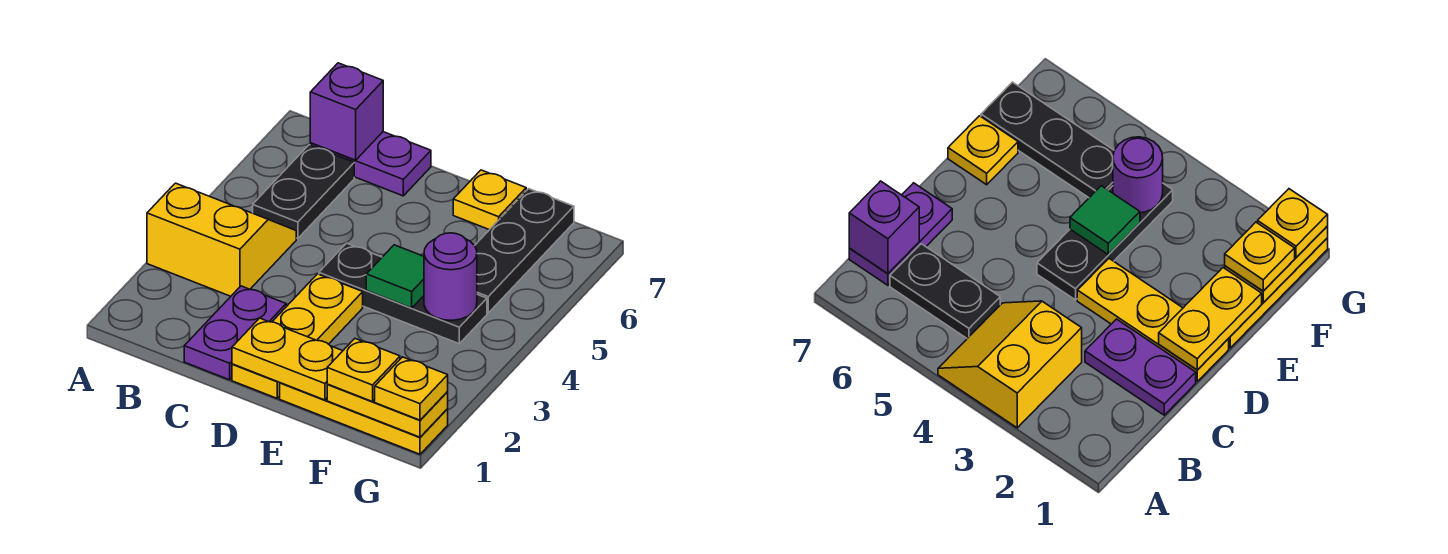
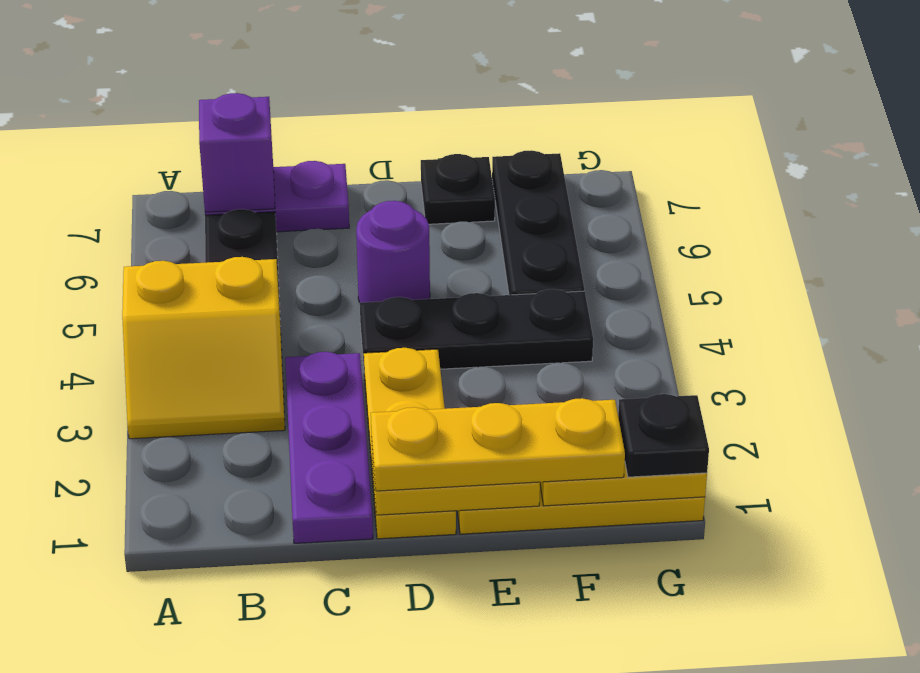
yellow slope A3:B4 level 1 top 3 -> yellow slope A3:B4 level 1 top 4
purple plate C1:C2 level 1 -> purple plate C1:C3 level 1
green tile E4 level 2 -> none
yellow plate E7 level 1 -> black plate E7 level 1
yellow plate F1 level 3 -> yellow plate D1:F1 level 3
purple round brick F4 level 2 -> purple round brick D5 level 1
yellow plate G1 level 3 -> black plate G1 level 3

